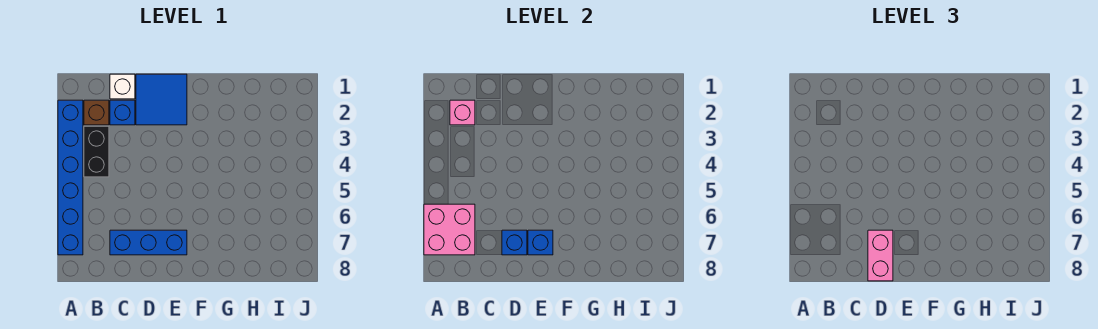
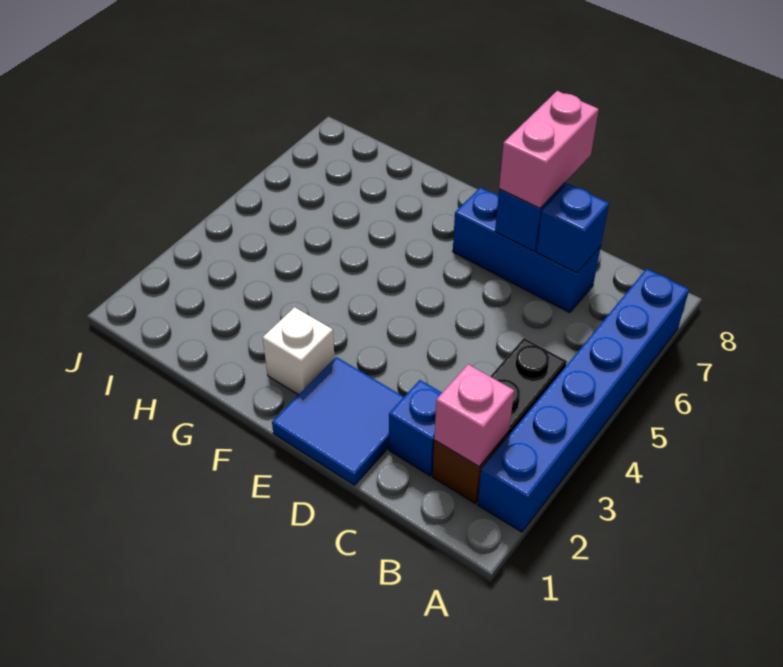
pink brick A6:B7 level 2 -> none
white brick C1 level 1 -> white brick F2 level 1
blue brick E7 level 2 -> blue brick C7 level 2

